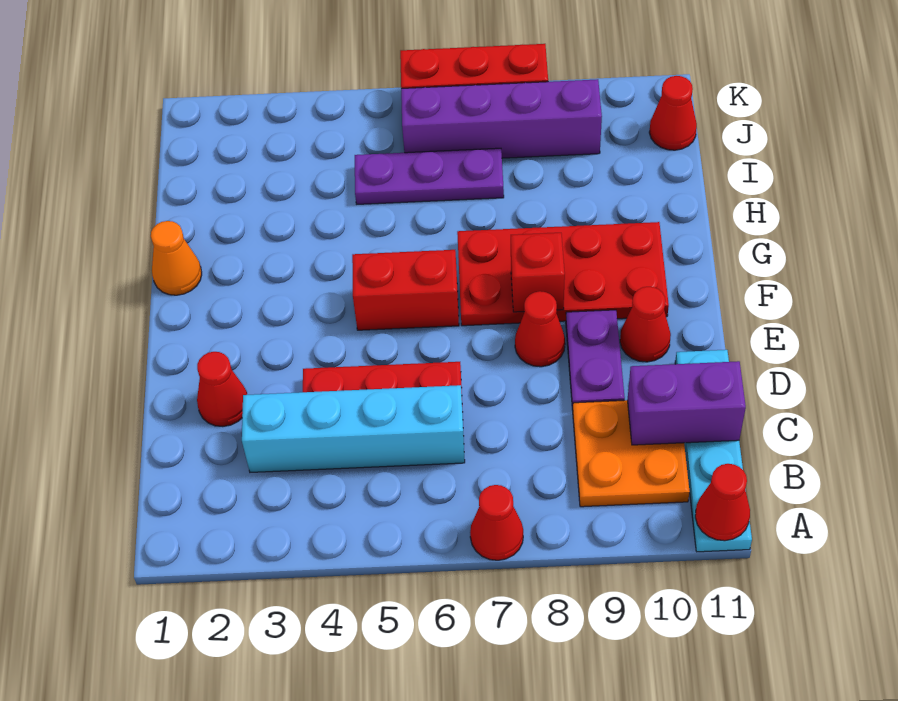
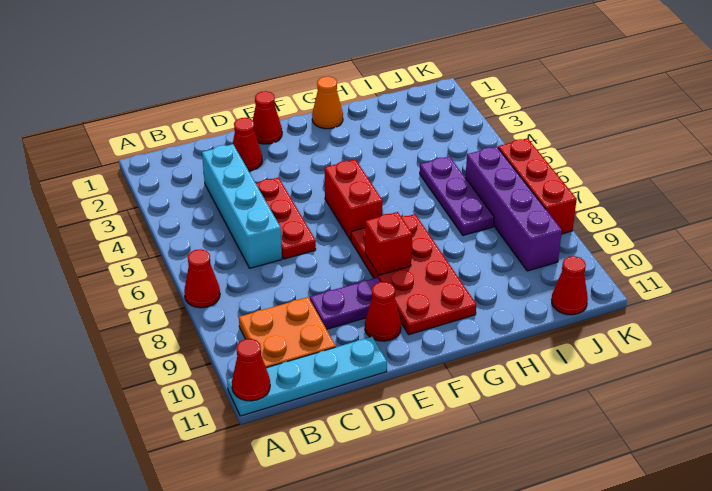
purple brick C10:C11 level 2 -> none
red cone E8 level 1 -> red cone E1 level 1

